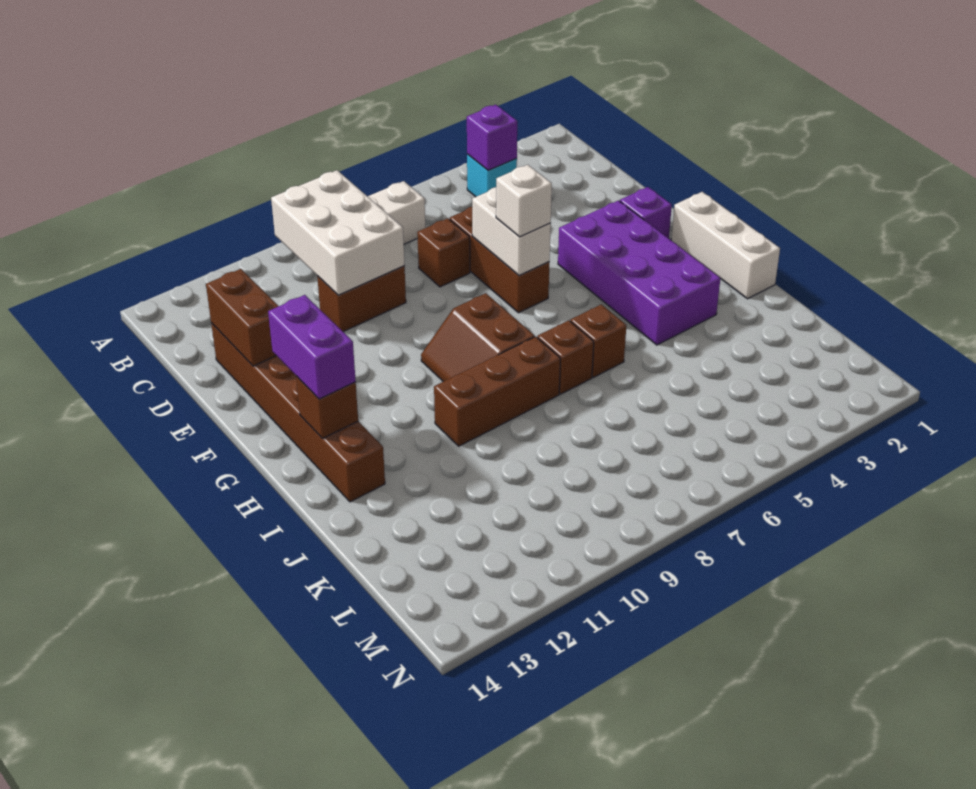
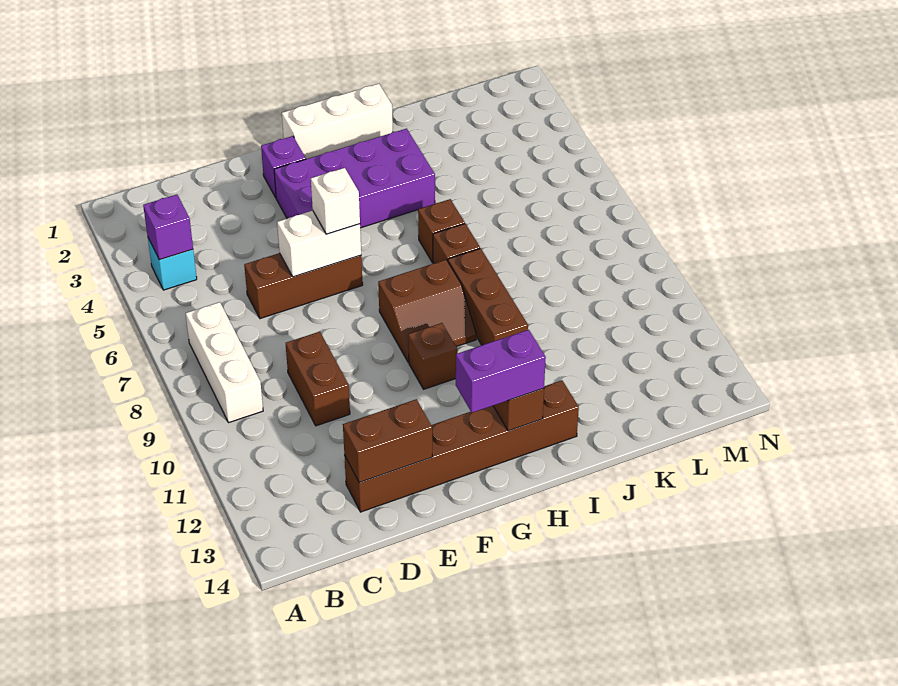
white brick B9:D10 level 2 -> none
brown brick D7 level 1 -> brown brick G10 level 1

